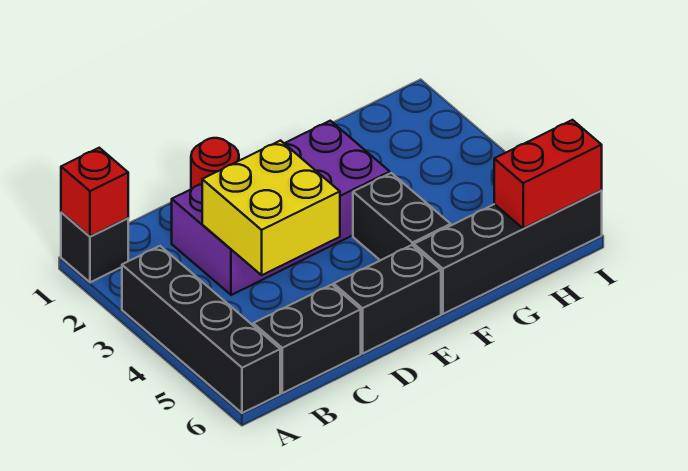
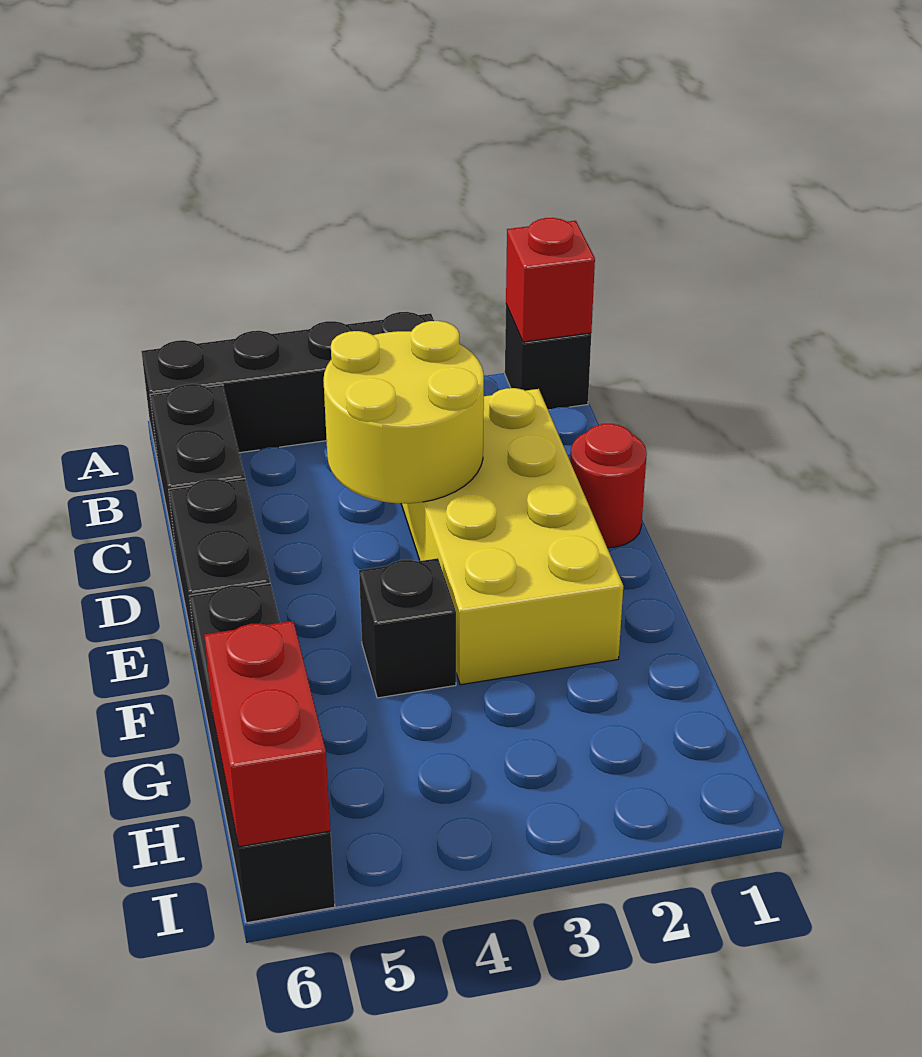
purple brick C2:F3 level 1 -> yellow brick C2:F3 level 1
yellow brick C3:D4 level 2 -> yellow round brick C3:D4 level 2
black brick F4:F5 level 1 -> black brick F4 level 1

